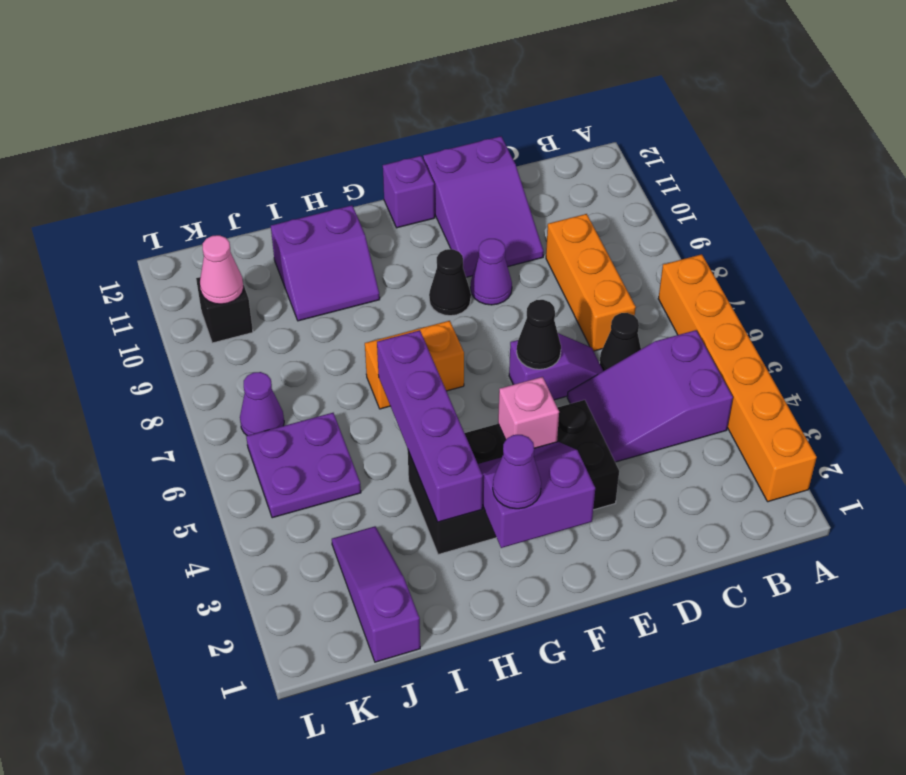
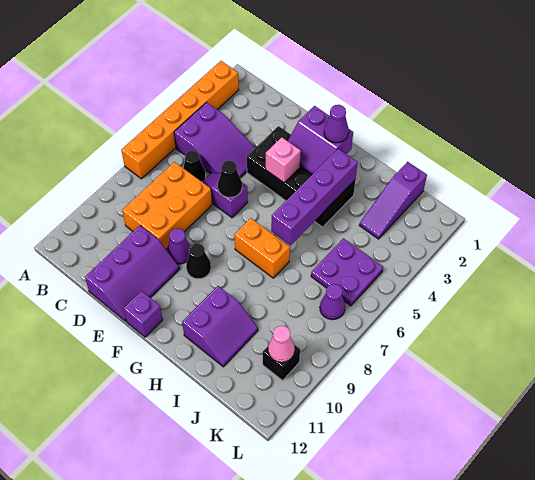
orange brick C7:C9 level 1 -> orange brick C7:D9 level 1
purple slope D10:E12 level 1 top 12 -> purple slope D10:E12 level 1 top D
purple slope H10:I11 level 1 top 11 -> purple slope H10:I11 level 1 top H

